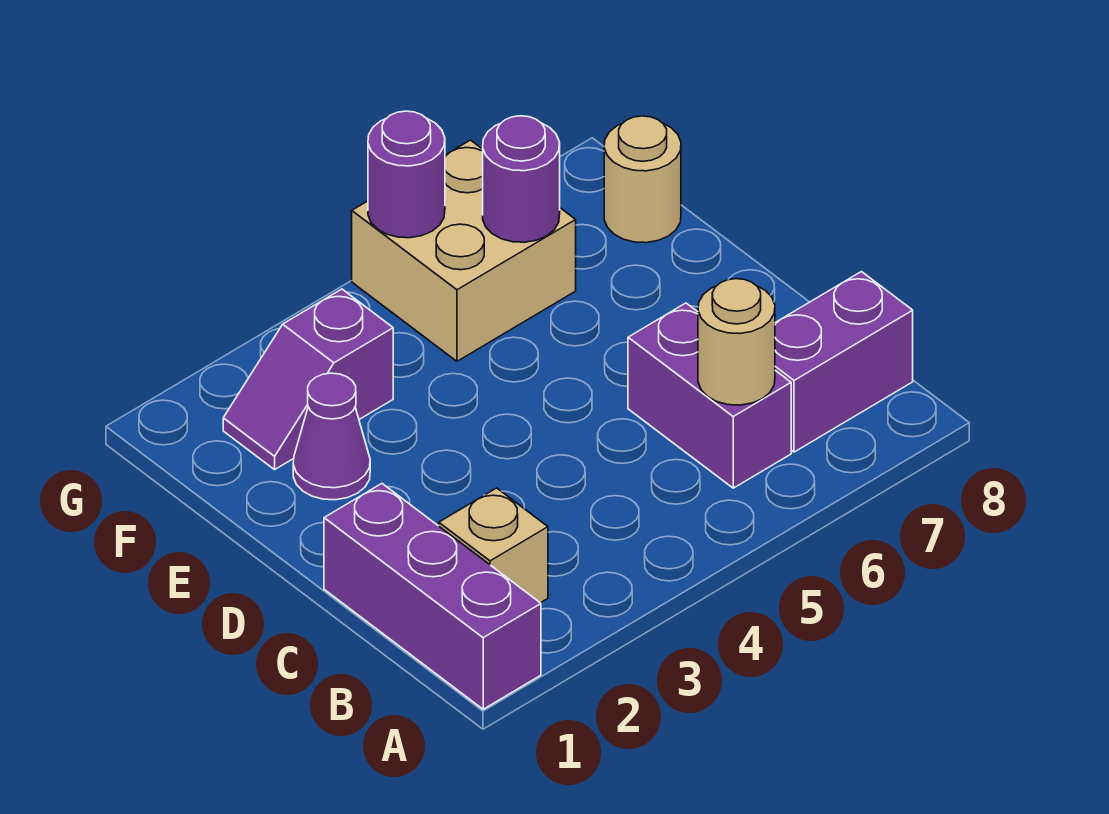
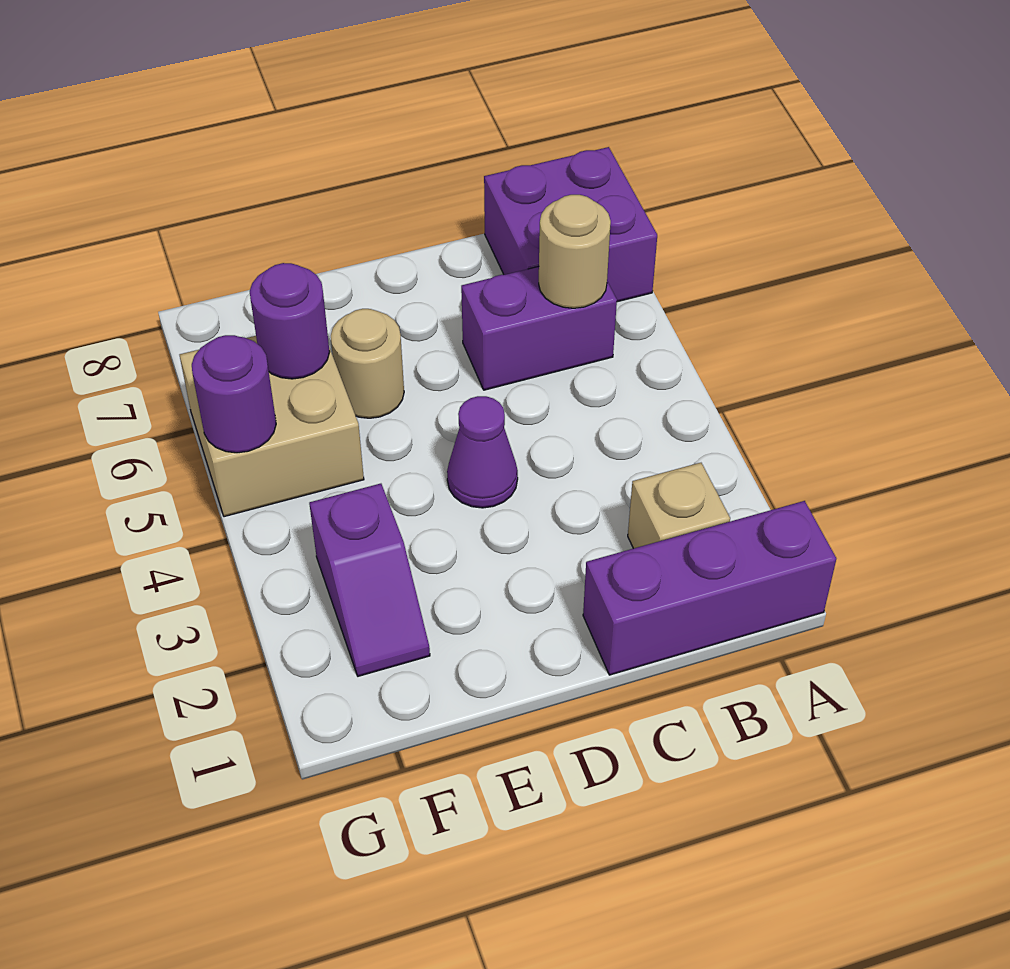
purple brick B7:B8 level 1 -> purple brick A7:B8 level 1
purple cone E2 level 1 -> purple cone D4 level 1
tan round brick F8 level 1 -> tan round brick E6 level 1

